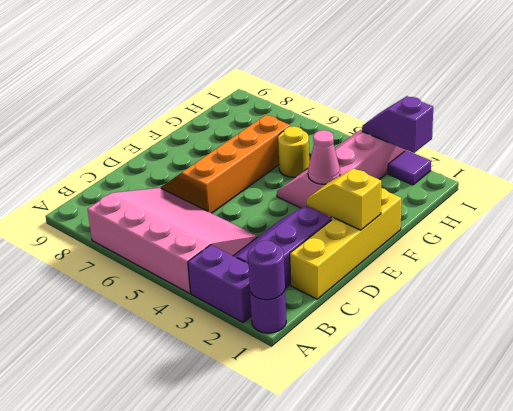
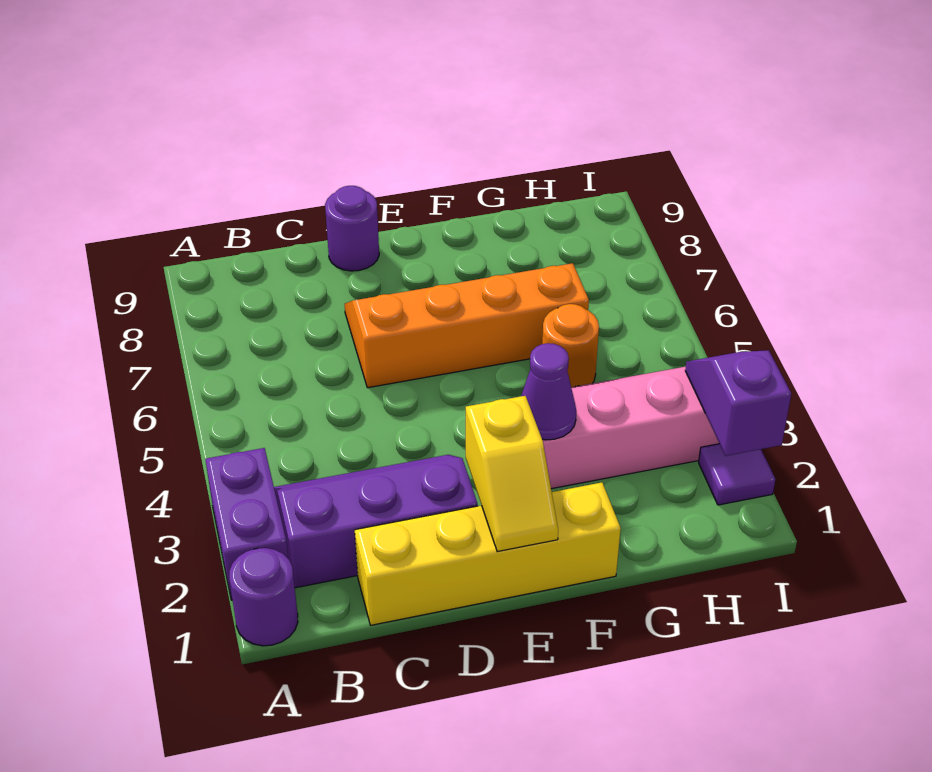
purple round brick A1 level 2 -> purple round brick D9 level 1
pink slope A4:C7 level 1 top A -> none
yellow slope E1:E2 level 2 top 1 -> yellow slope E1:E2 level 2 top 2
pink cone F3 level 2 -> purple cone F3 level 2
yellow round brick G5 level 1 -> orange round brick G5 level 1

